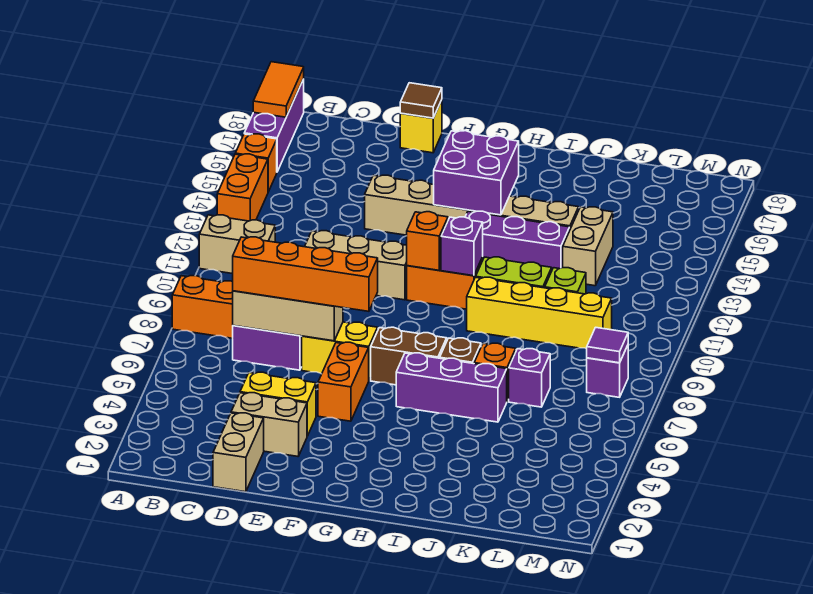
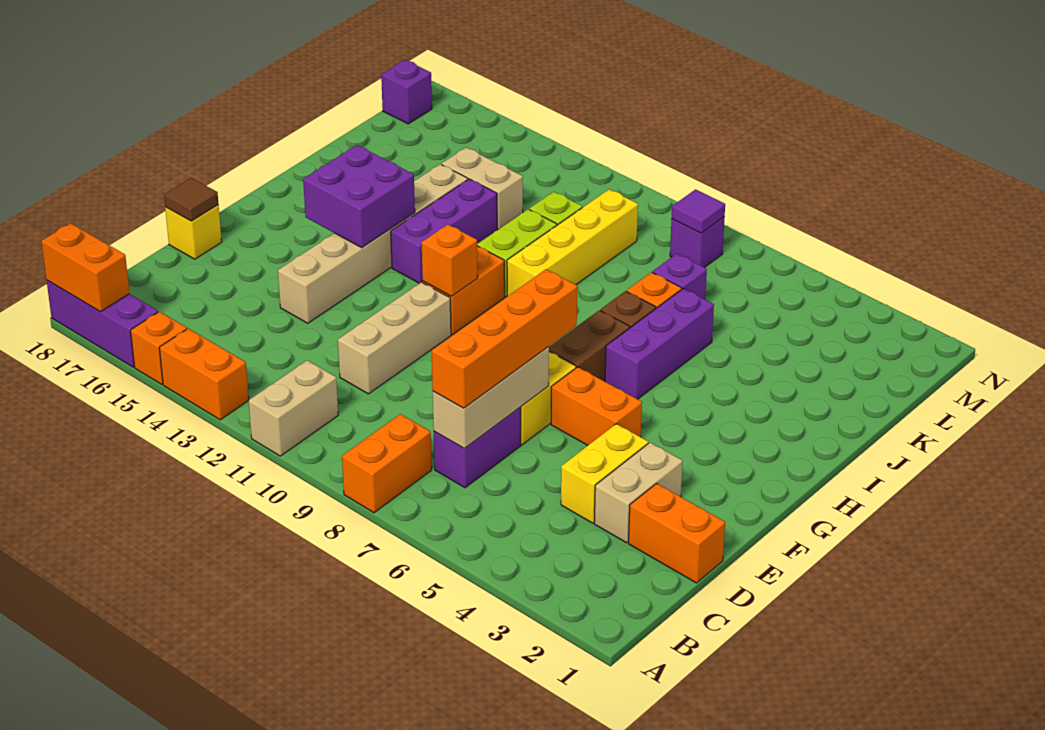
orange tile A17:A18 level 2 -> orange brick A17:A18 level 2
tan brick D1:D2 level 1 -> orange brick D1:D2 level 1
purple brick H11 level 2 -> purple brick M18 level 1

